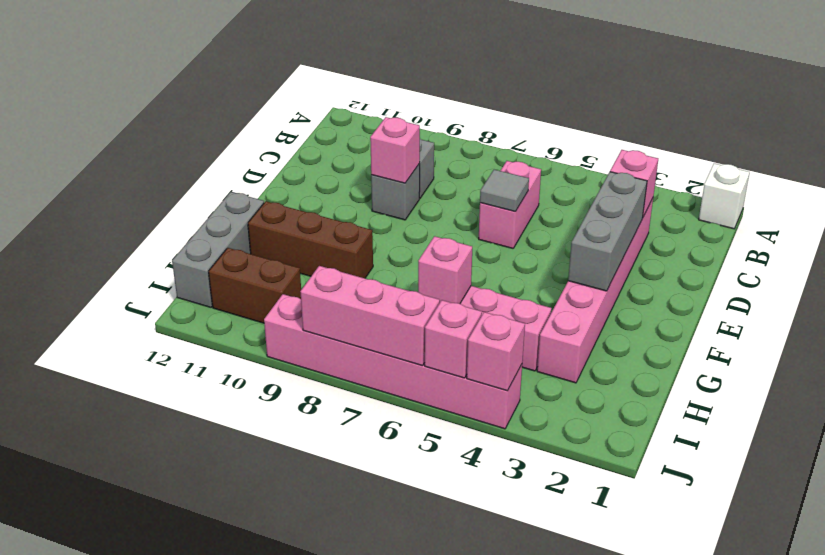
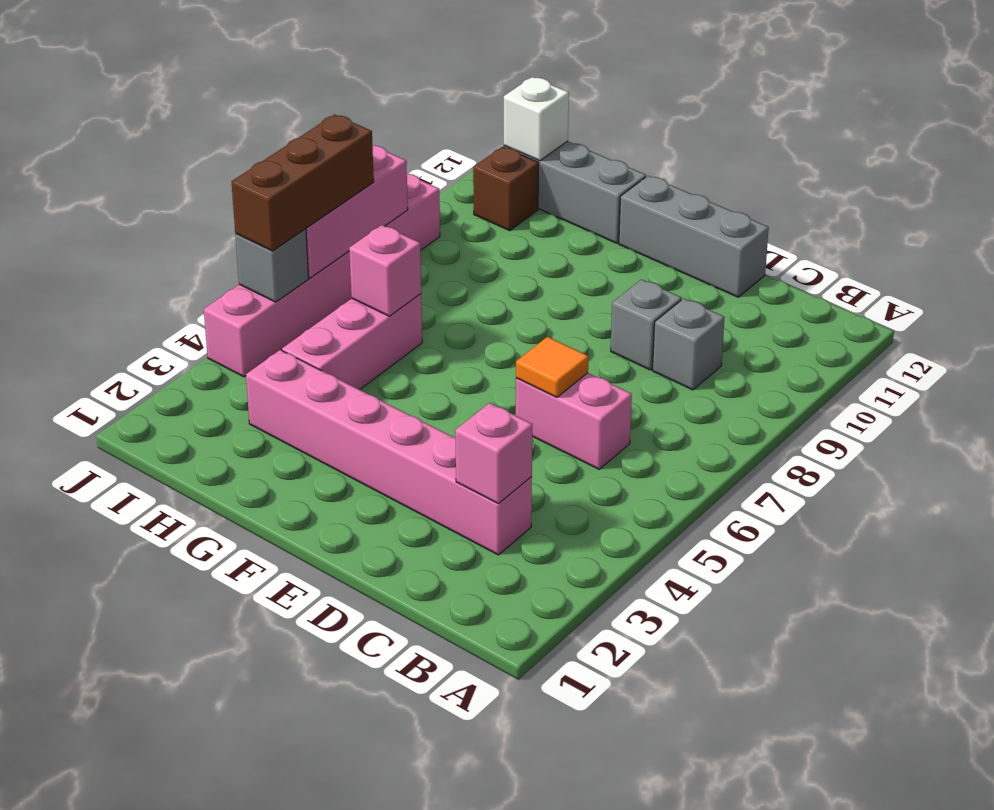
white brick A1 level 1 -> white brick I12 level 2
grey brick D3:F3 level 2 -> grey brick D12:F12 level 1
grey tile D6 level 2 -> orange tile D6 level 2
pink brick D9 level 2 -> none
brown brick G9:G11 level 1 -> brown brick J5:J7 level 3
brown brick I10:I11 level 1 -> brown brick I11 level 1
pink brick J4 level 2 -> none
pink brick J5 level 2 -> grey brick J5 level 2

